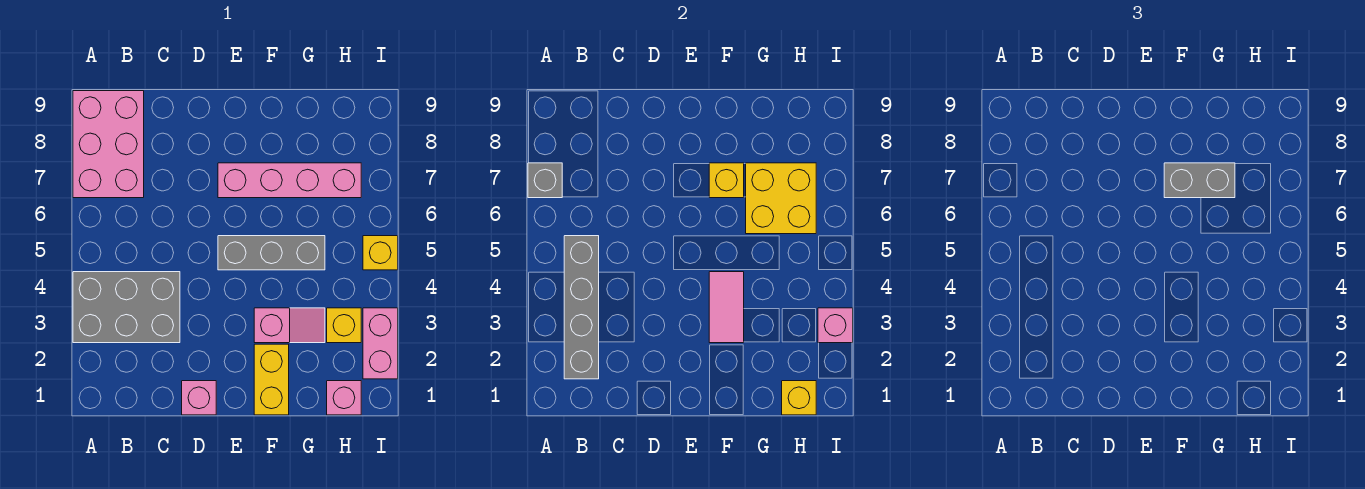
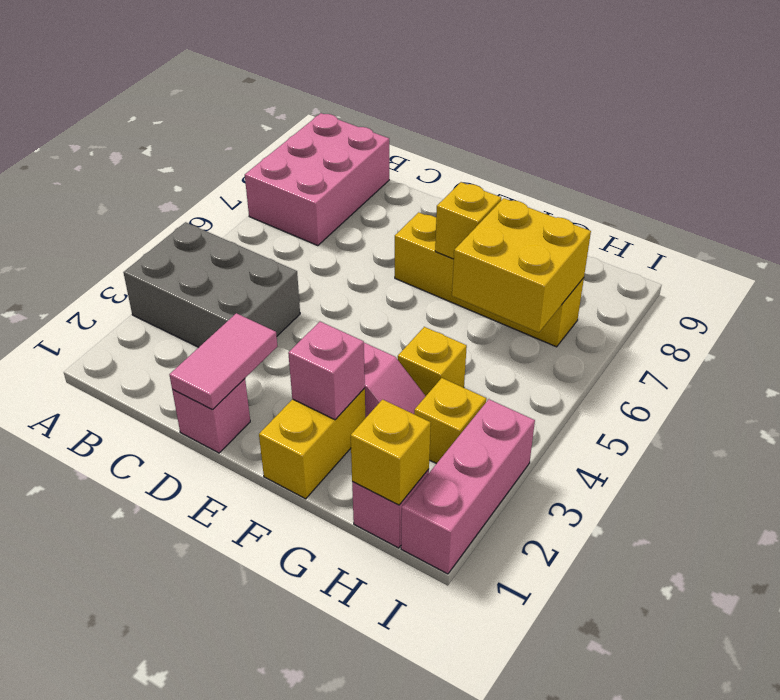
grey brick A7 level 2 -> none
grey brick B2:B5 level 2 -> none
grey brick E5:G5 level 1 -> none
pink brick E7:H7 level 1 -> yellow brick E7:H7 level 1
pink tile F3:F4 level 2 -> pink tile D1:D2 level 2
grey brick F7:G7 level 3 -> none
pink brick I2:I3 level 1 -> pink brick I1:I3 level 1
pink brick I3 level 2 -> pink brick F2 level 2
yellow brick I5 level 1 -> yellow brick G4 level 1

